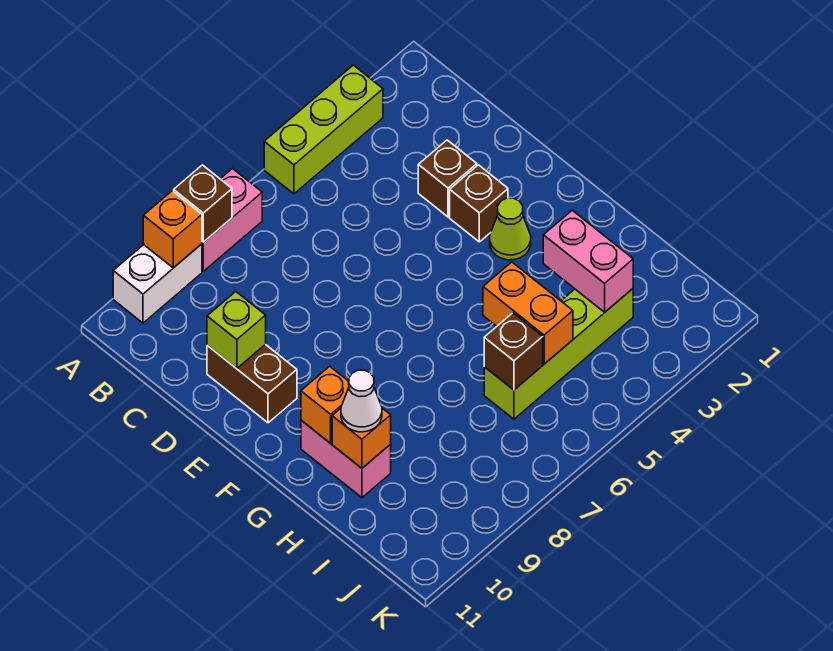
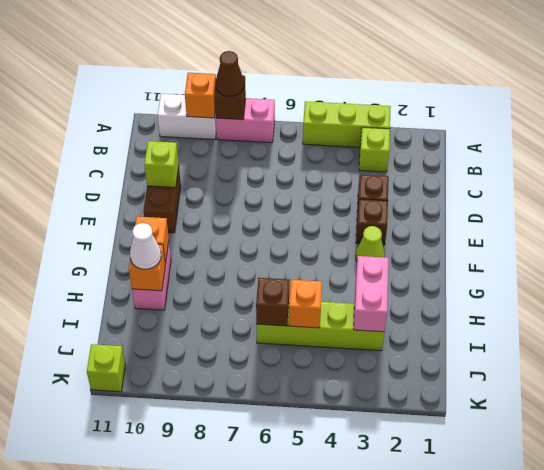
none -> brown cone A8 level 3
none -> lime brick B3 level 1
orange brick H5:I5 level 2 -> orange brick I5 level 2
none -> lime brick K11 level 1

